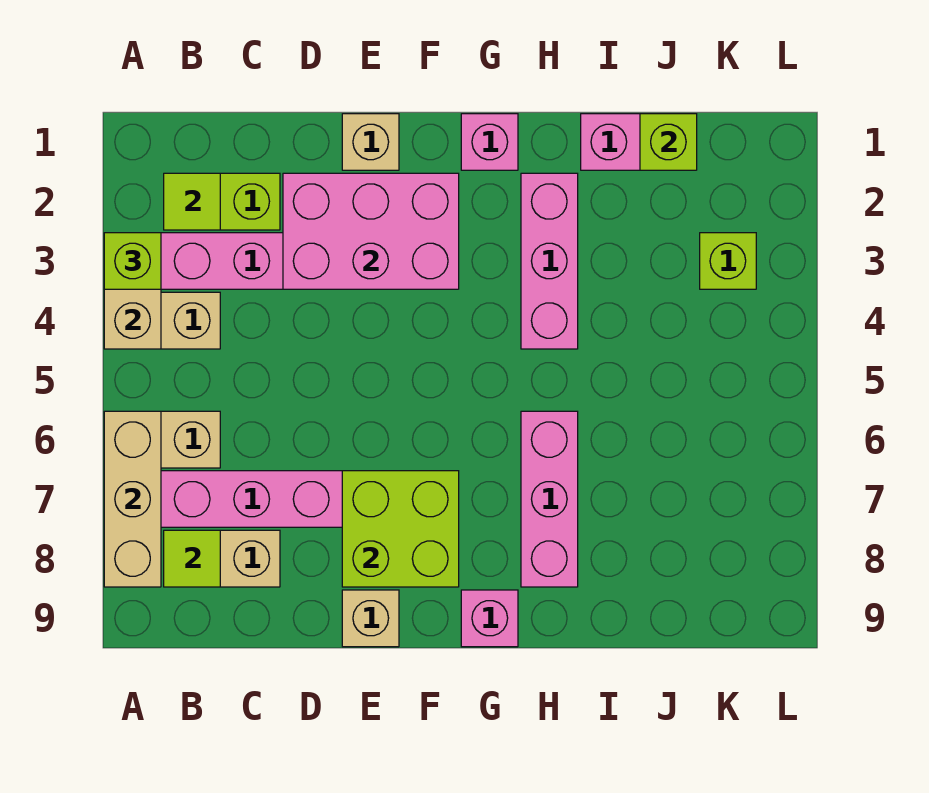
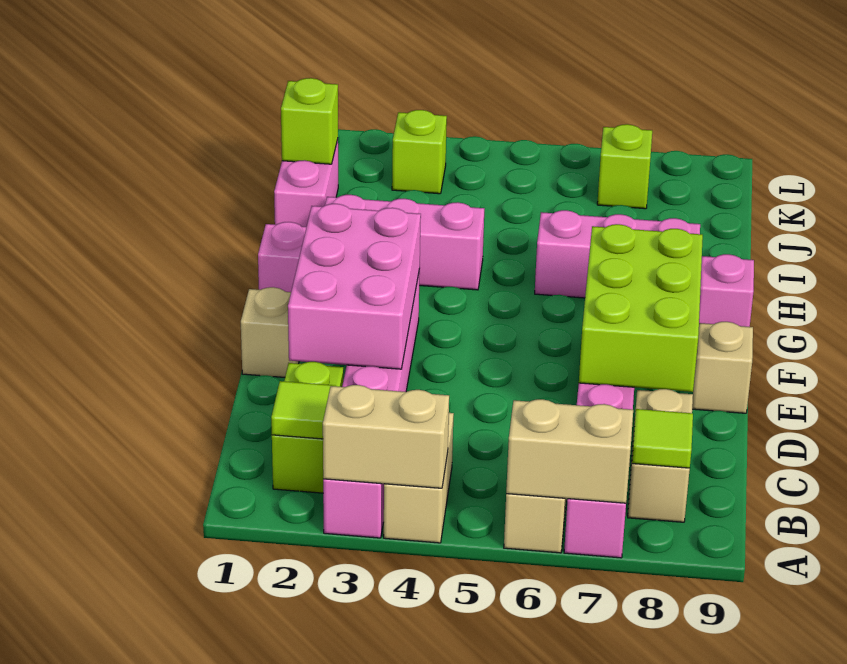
lime brick A3 level 3 -> lime brick K7 level 1
tan brick A6:A8 level 2 -> tan brick A6:A7 level 2
lime brick E7:F8 level 2 -> lime brick D7:F8 level 2

